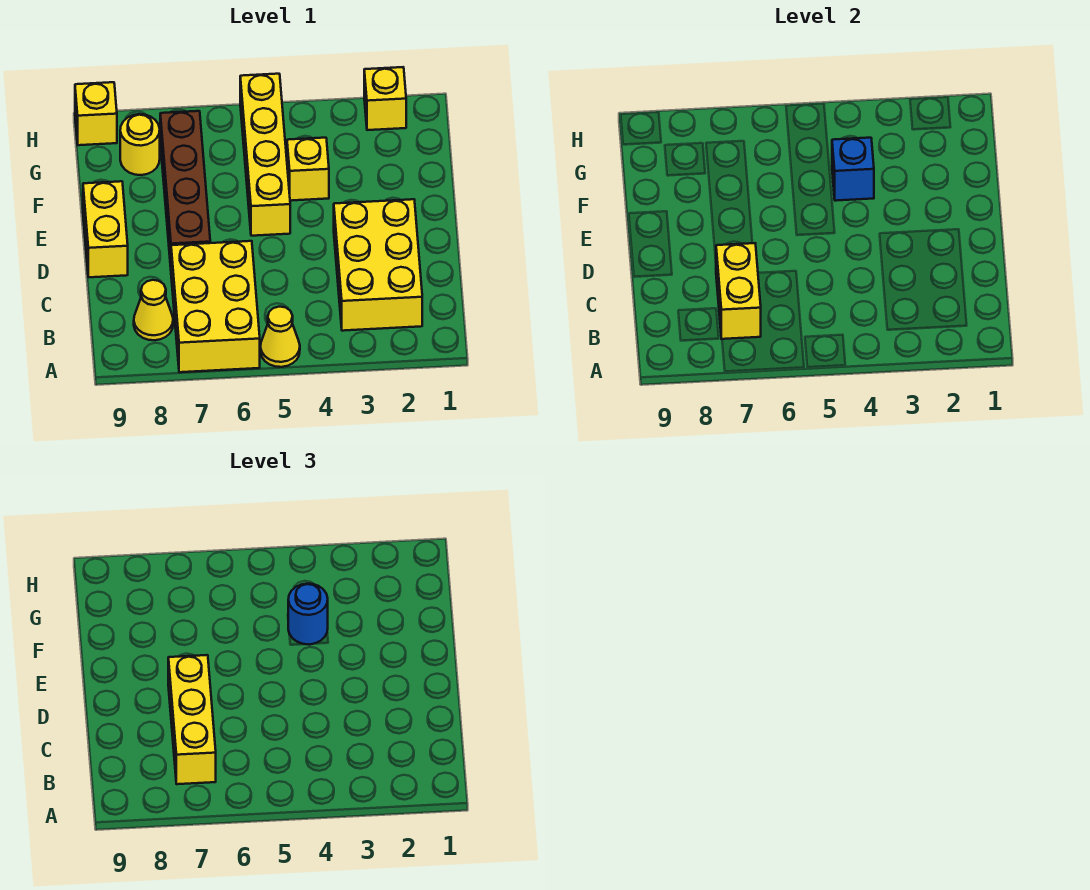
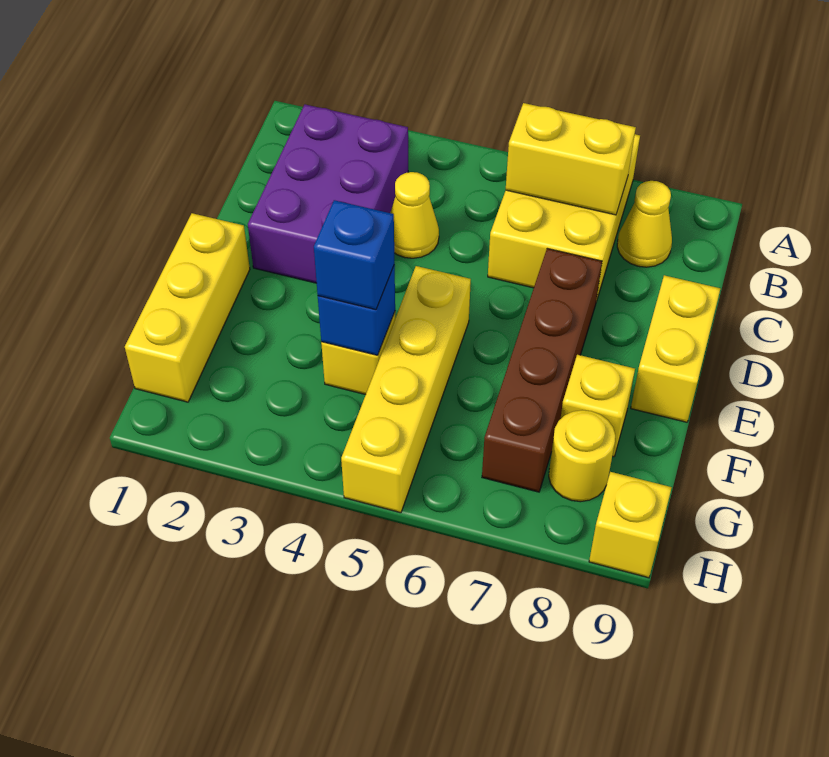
yellow cone A5 level 1 -> yellow cone C4 level 1
yellow brick B2:D3 level 1 -> purple brick B2:D3 level 1
yellow brick B7:C7 level 2 -> yellow brick B6:B7 level 2
yellow brick B7:D7 level 3 -> yellow brick E1:G1 level 1
blue round brick F4 level 3 -> blue brick F4 level 3
yellow brick H2 level 1 -> yellow brick F8 level 1

